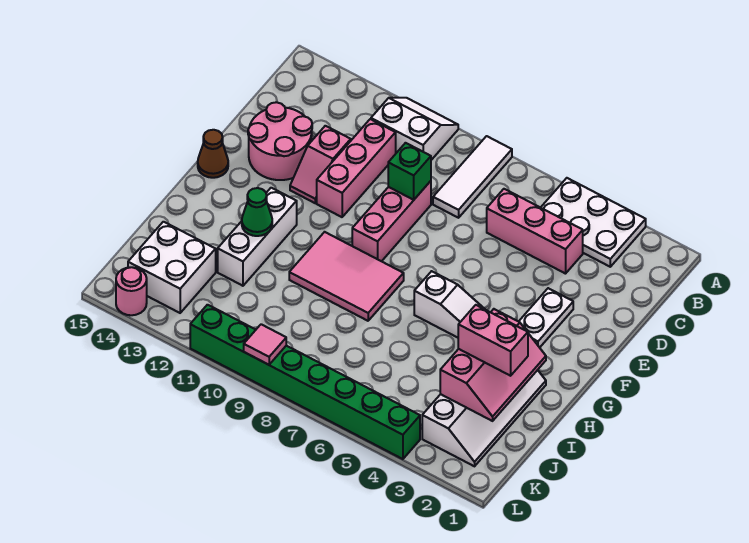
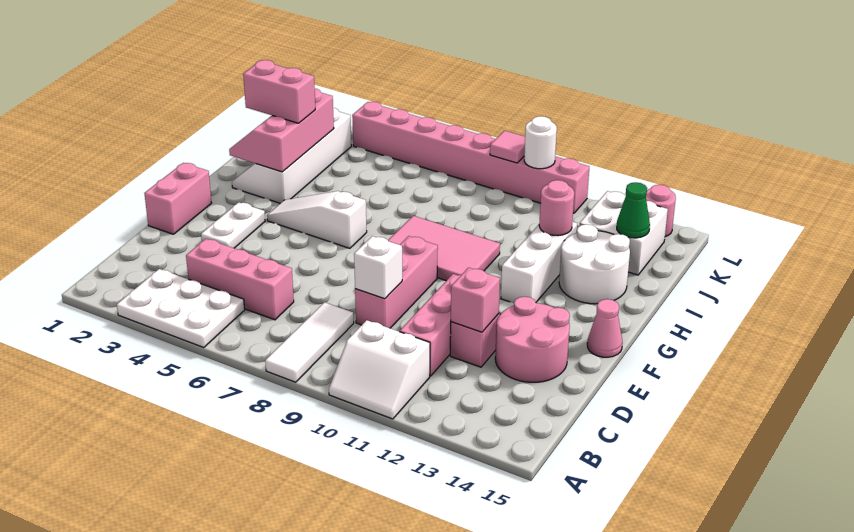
green brick D9 level 2 -> white brick D9 level 2
none -> pink brick D12 level 2
none -> pink brick E1:F1 level 1
brown cone F15 level 1 -> pink cone F15 level 1
green cone H12 level 2 -> green cone J14 level 2
none -> white round brick H13:I14 level 1
none -> pink round brick I12 level 2
green brick L4:L11 level 1 -> pink brick L4:L11 level 1
none -> white round brick L10 level 2

